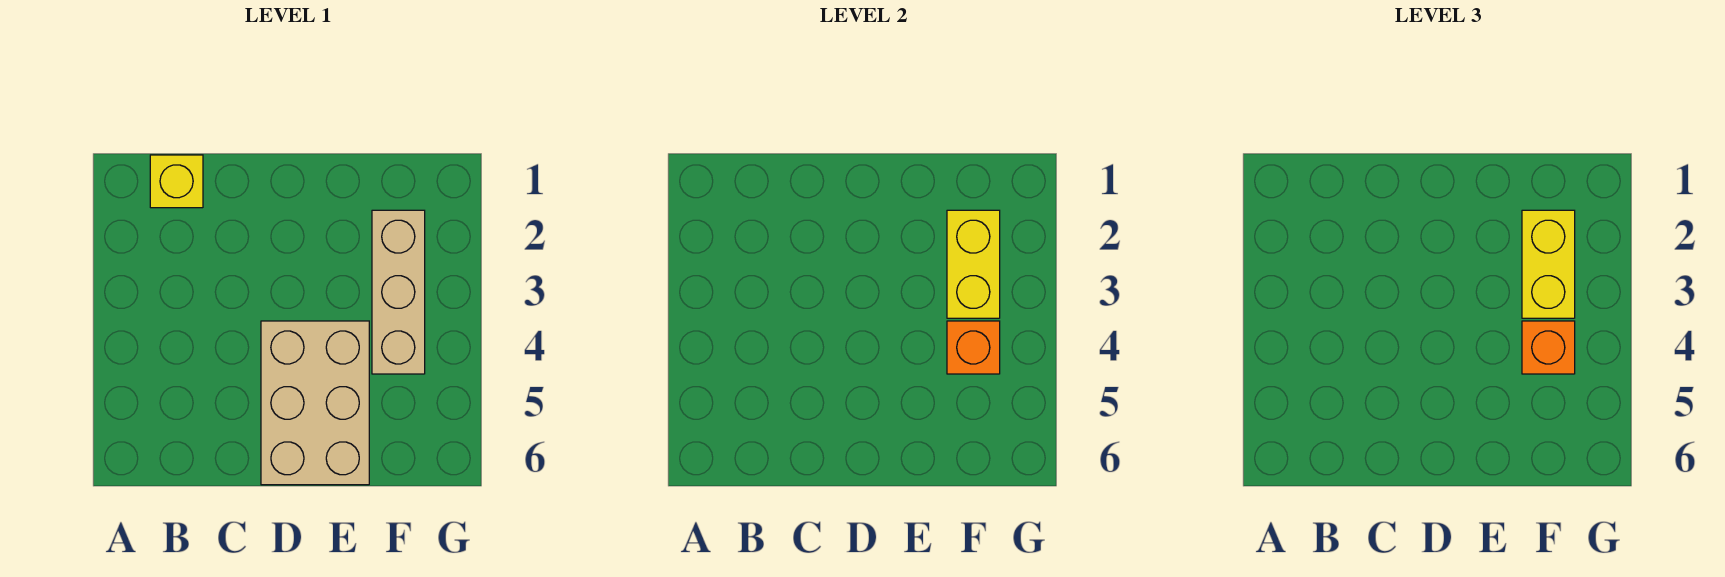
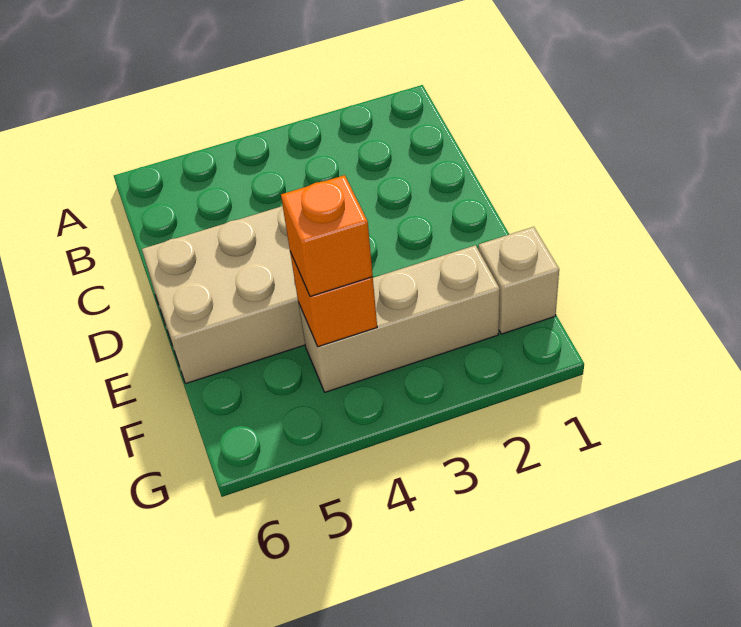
yellow brick B1 level 1 -> none
none -> tan brick F1 level 1
yellow brick F2:F3 level 2 -> none
yellow brick F2:F3 level 3 -> none

